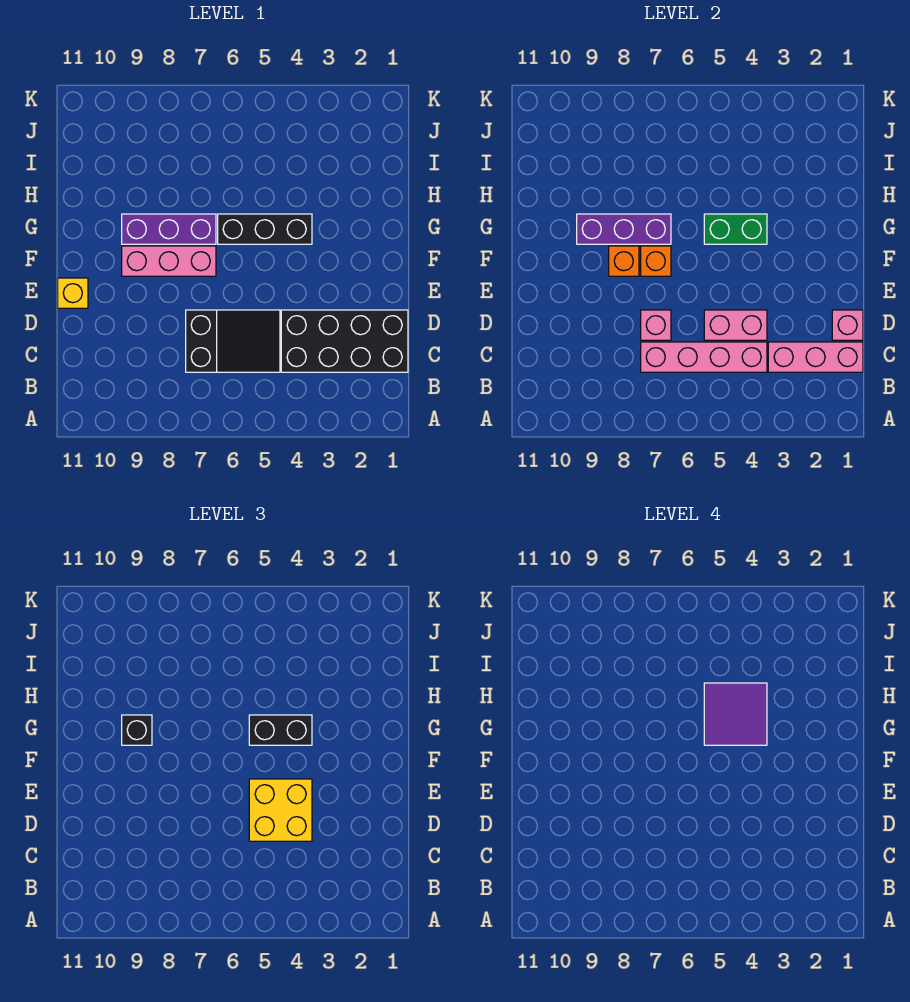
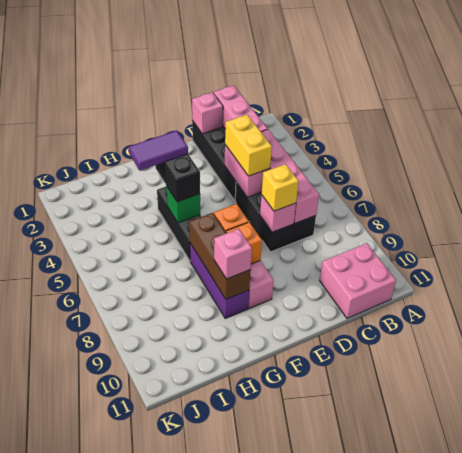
none -> pink brick B10:C11 level 1
black slope C5:D7 level 1 top 7 -> black brick C5:D7 level 1
yellow brick D4:E5 level 3 -> yellow brick D4:D5 level 3
yellow brick E11 level 1 -> yellow brick D7 level 3
green brick G4:G5 level 2 -> green brick G5 level 2
purple tile G4:H5 level 4 -> purple tile G4:H4 level 4
purple brick G7:G9 level 2 -> brown brick G7:G9 level 2
black brick G9 level 3 -> pink brick G9 level 3

